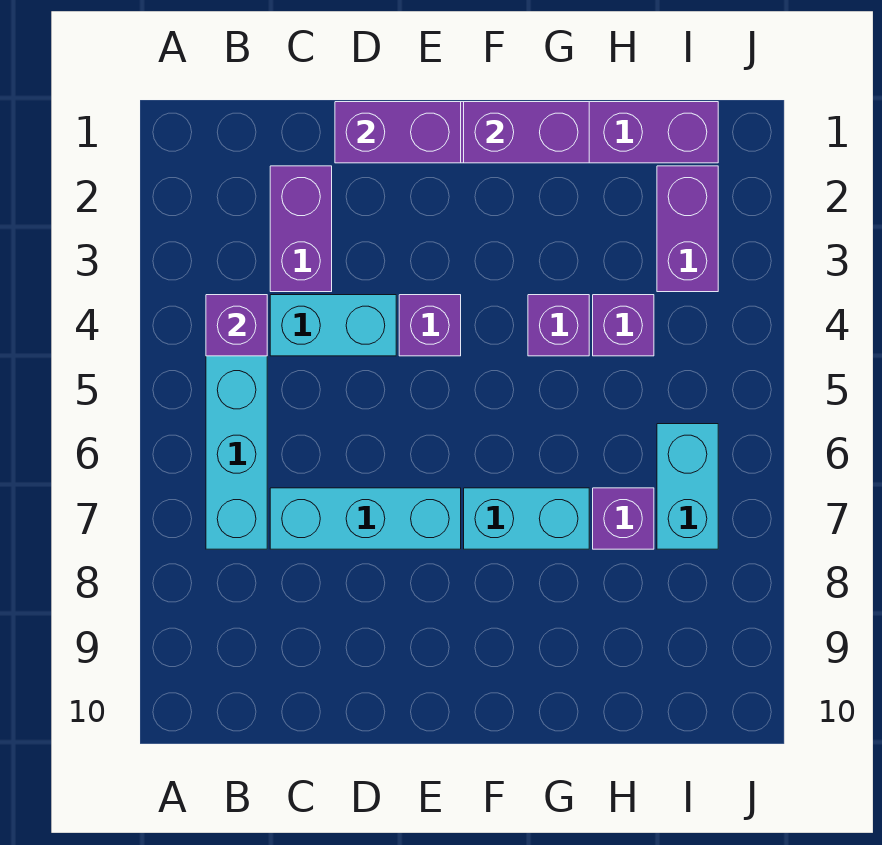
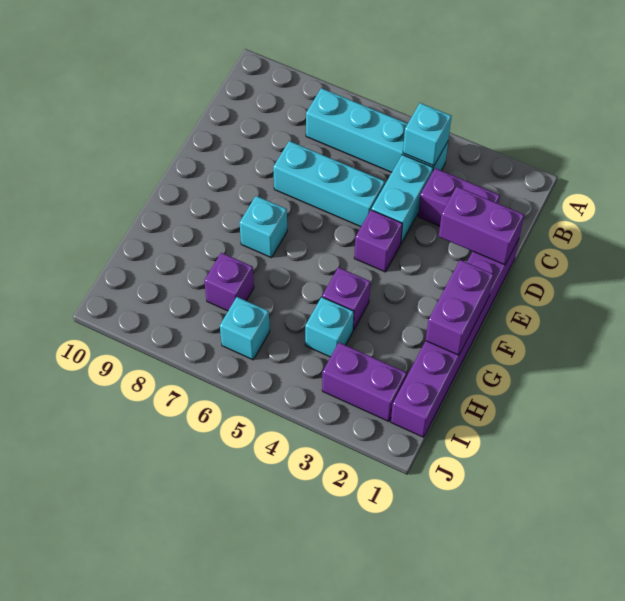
purple brick B4 level 2 -> cyan brick B4 level 2
cyan brick C7:E7 level 1 -> cyan brick D5:D7 level 1
purple brick D1:E1 level 2 -> purple brick D1:D2 level 2
cyan brick F7:G7 level 1 -> cyan brick F7 level 1
purple brick H4 level 1 -> cyan brick H4 level 1
cyan brick I6:I7 level 1 -> cyan brick I6 level 1

